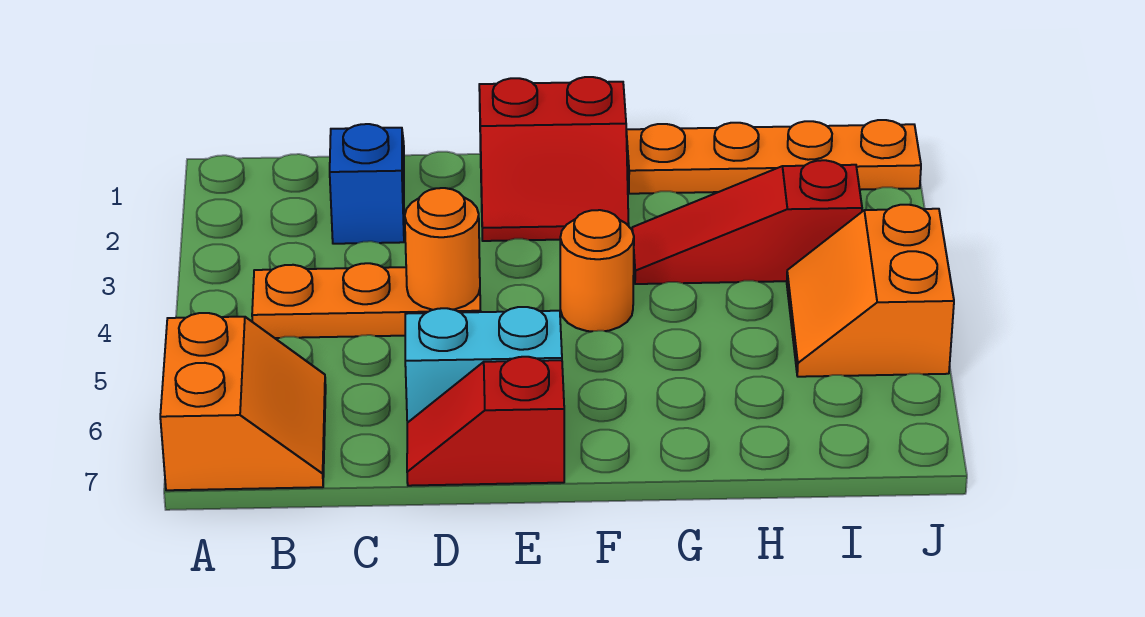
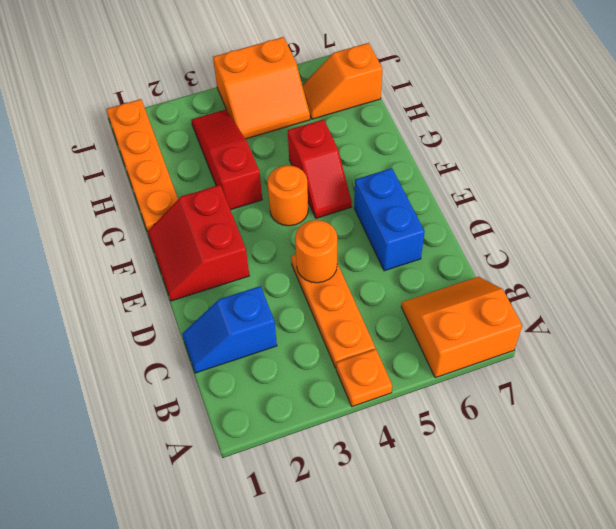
none -> orange plate A4 level 1
cyan brick D6:E6 level 1 -> blue brick D6:E6 level 1
red slope D7:E7 level 1 top E -> red slope F5:G5 level 1 top G
red slope E1:F2 level 1 top 1 -> red slope E1:F2 level 1 top 2
red slope G3:I3 level 1 top I -> red slope G3:I3 level 1 top G
none -> orange slope I6:I7 level 1 top 7

